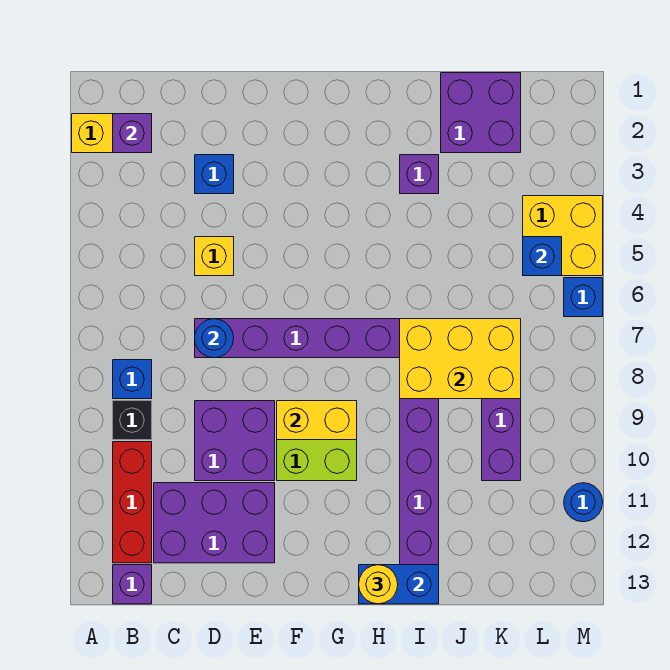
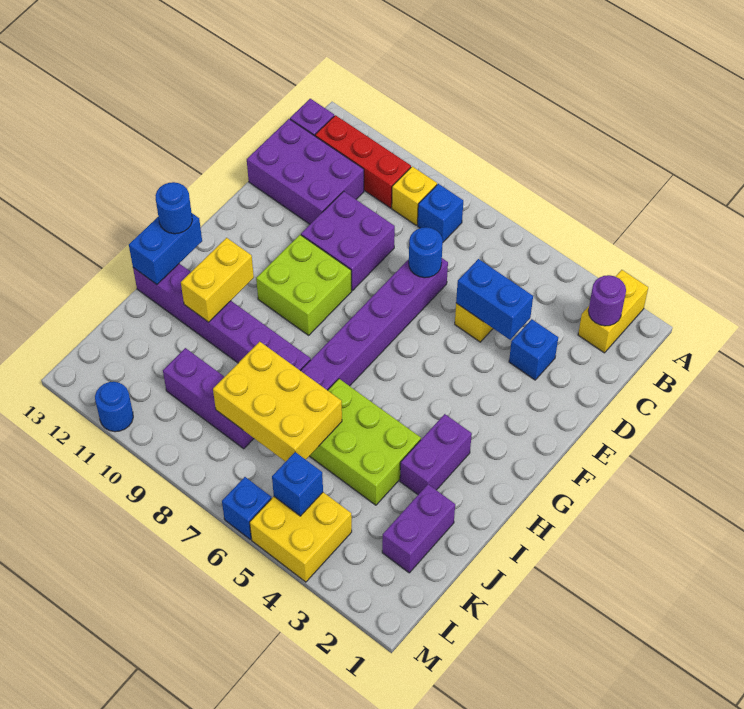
purple brick B2 level 2 -> purple round brick B2 level 2
black brick B9 level 1 -> yellow brick B9 level 1
purple brick C11:E12 level 1 -> purple brick C11:D13 level 1
none -> blue brick D4:D5 level 2
yellow brick F9:G9 level 2 -> yellow brick H11:I11 level 2
yellow round brick H13 level 3 -> blue round brick H13 level 3
purple brick I3 level 1 -> purple brick H3:I3 level 1
none -> lime brick I4:J6 level 1
yellow brick I7:K8 level 2 -> yellow brick J6:K8 level 2
purple brick J1:K2 level 1 -> purple brick J2:K2 level 1

